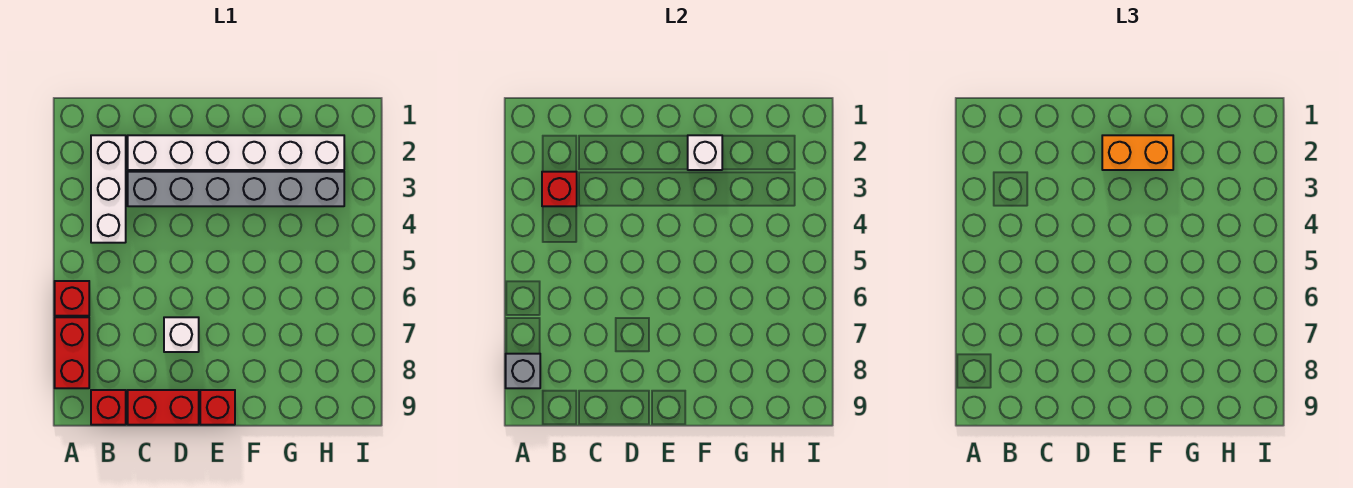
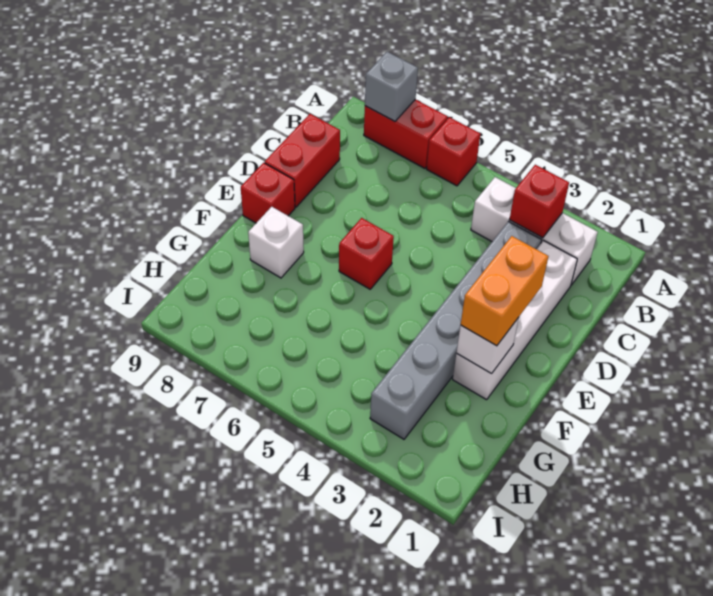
red brick B9 level 1 -> red brick E6 level 1
white brick C2:H2 level 1 -> white brick C2:F2 level 1
white brick D7 level 1 -> white brick F8 level 1

